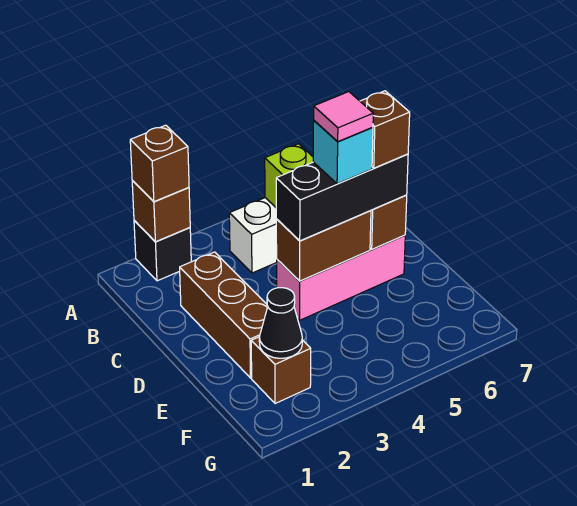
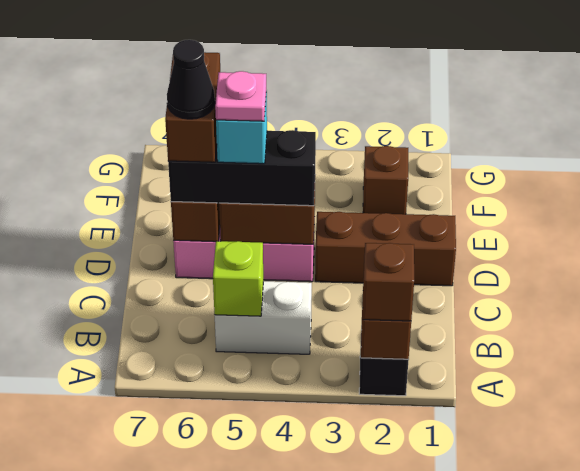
brown brick C2:E2 level 1 -> brown brick D1:D3 level 1
pink tile D5 level 5 -> pink plate D5 level 5
brown brick D6 level 4 -> brown brick D6:E6 level 4
black cone F2 level 2 -> black cone D6 level 5

